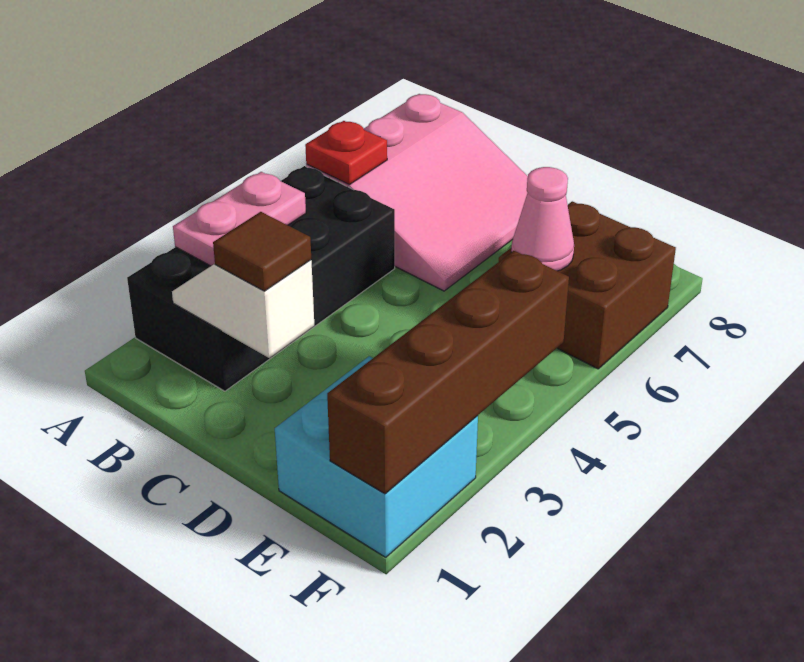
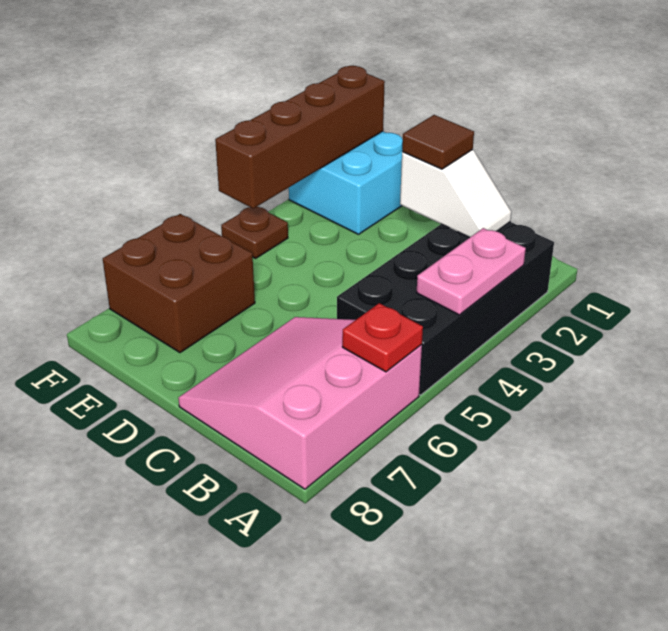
pink cone E6 level 2 -> none
none -> brown plate F4 level 1

